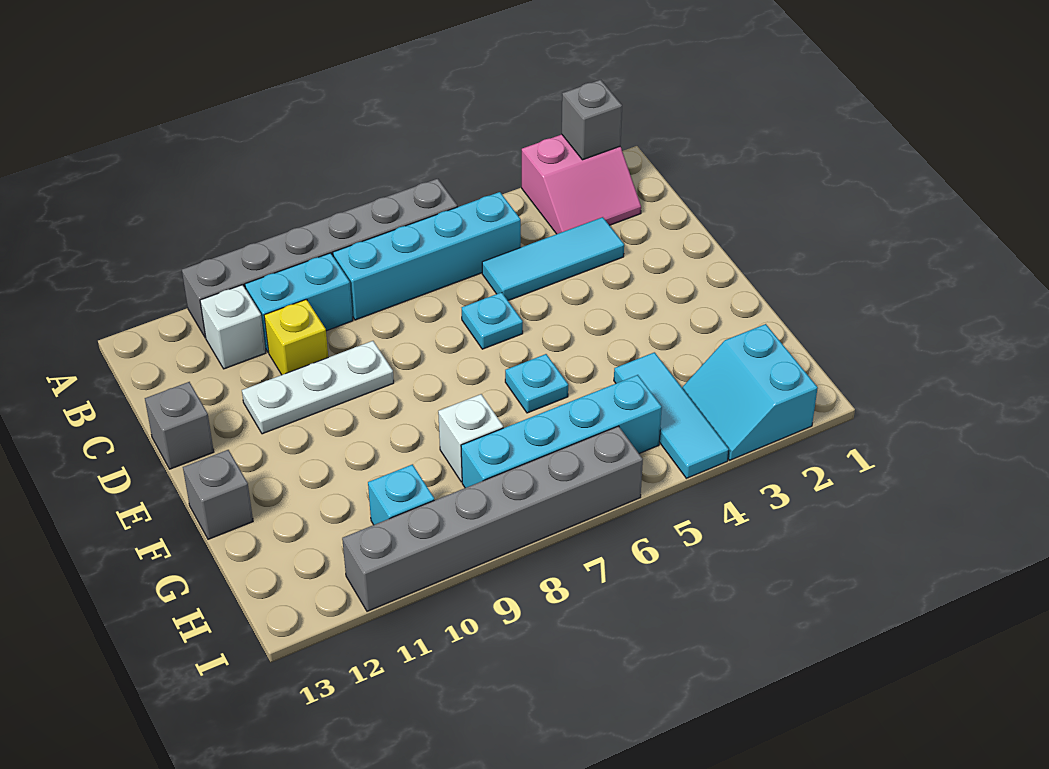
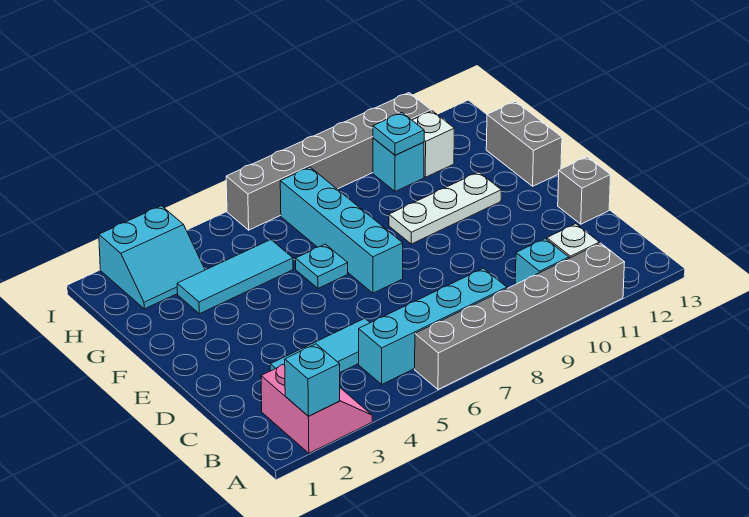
pink slope A2:B3 level 1 top A -> pink slope A2:B3 level 1 top 2
grey brick A2 level 2 -> cyan brick A2 level 2
cyan brick B9:B10 level 1 -> cyan brick B10 level 1
yellow brick C10 level 1 -> none
cyan plate D6 level 1 -> cyan plate H10 level 2
white plate D9:D11 level 1 -> white plate F9:F11 level 1
grey brick F13 level 1 -> grey brick F13:G13 level 1
cyan tile G4:I4 level 1 -> cyan tile G3:G5 level 1
white brick G8 level 1 -> white brick H11 level 1
cyan slope H2:I3 level 1 top 2 -> cyan slope H2:I3 level 1 top I
cyan brick H5:H8 level 1 -> cyan brick E7:H7 level 1

